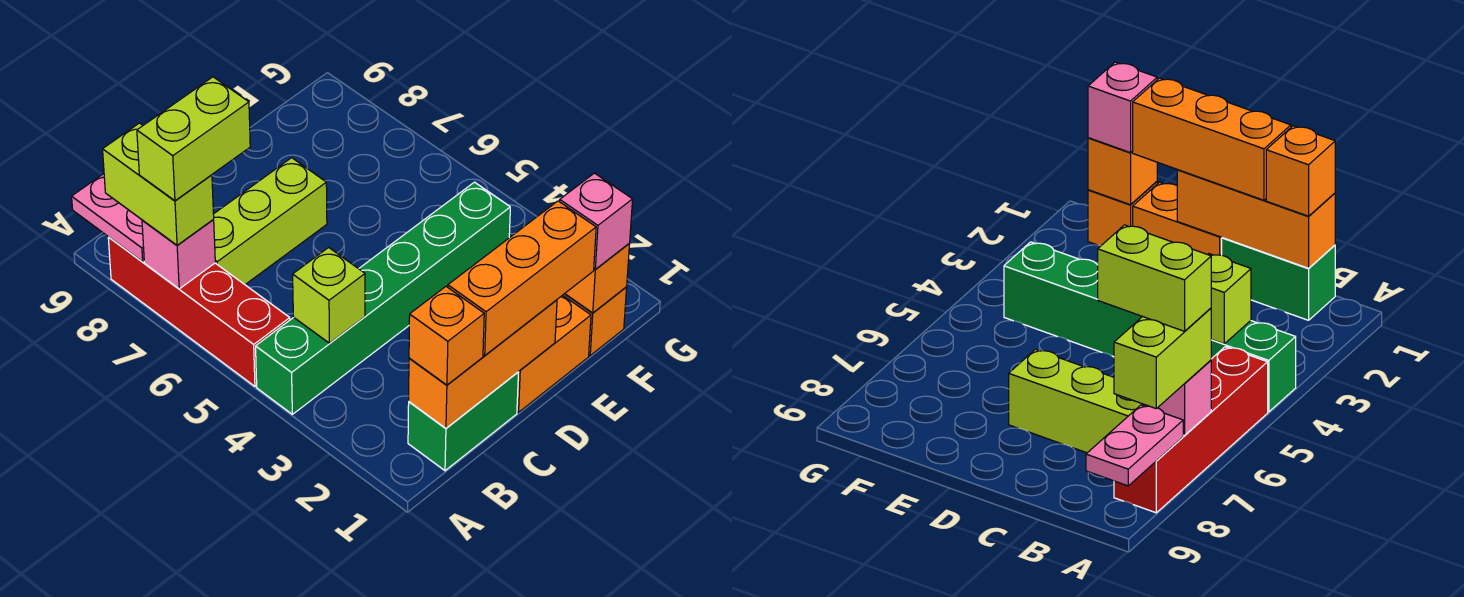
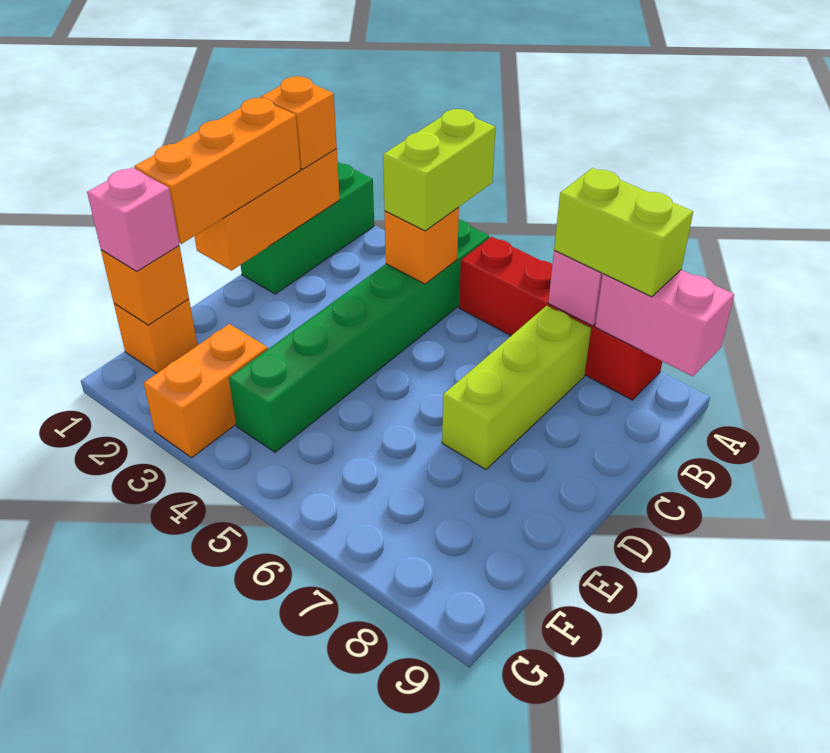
lime brick A7:B7 level 4 -> lime brick A4:B4 level 3
pink plate A8:A9 level 2 -> pink brick A8:A9 level 2
green brick B1:C1 level 1 -> green brick A1:C1 level 1
lime brick B4 level 2 -> orange brick B4 level 2
orange brick D1:E1 level 1 -> orange brick F3:G3 level 1

